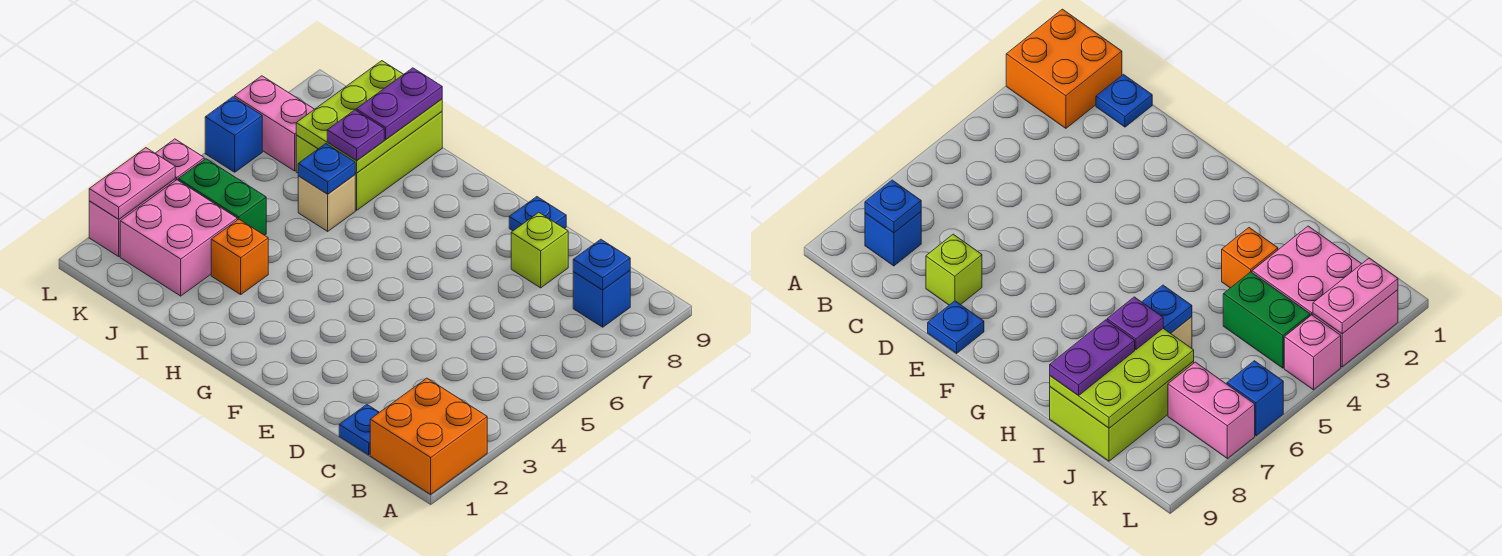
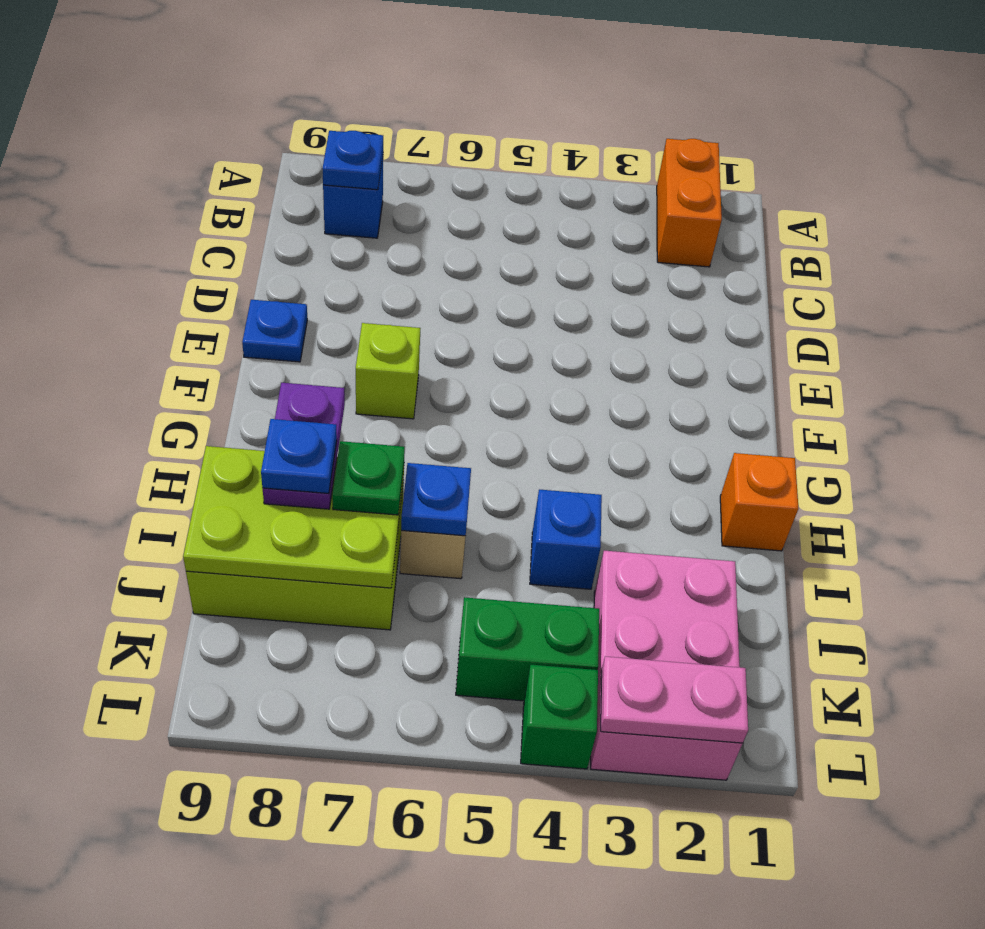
orange brick A1:B2 level 1 -> orange brick A2:B2 level 1
blue plate C1 level 1 -> blue plate I8 level 4
lime brick D8 level 1 -> lime brick F7 level 1
orange brick I3 level 1 -> orange brick H1 level 1
purple plate I7 level 3 -> green plate I7 level 3
purple plate I8:I9 level 3 -> purple plate H8:I8 level 3
green brick J4:K4 level 1 -> green brick K4:K5 level 1
pink brick K7:L7 level 1 -> none
pink brick L4 level 1 -> green brick L4 level 1
blue brick L6 level 1 -> blue brick I4 level 1

